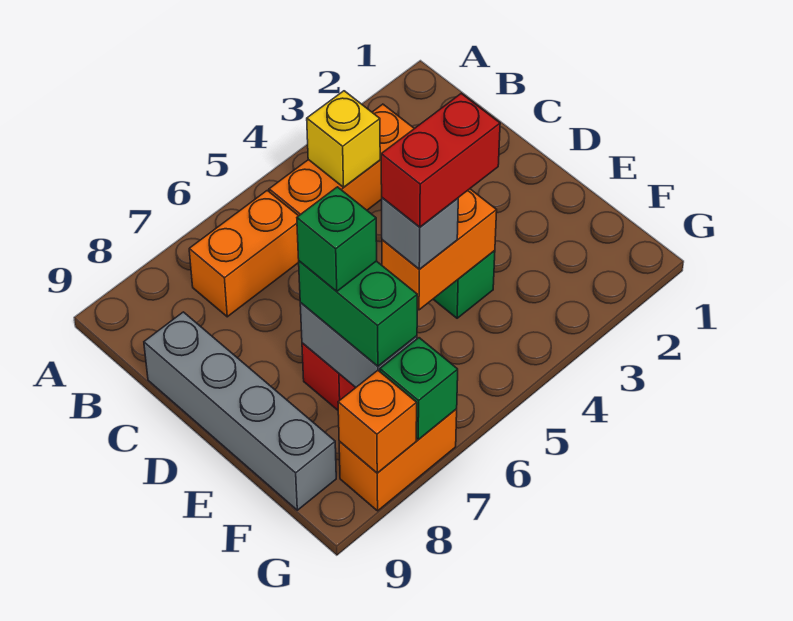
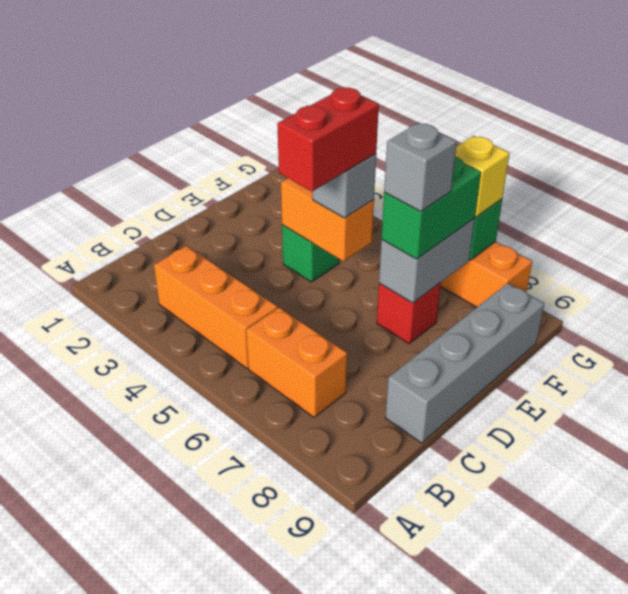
yellow brick B4 level 2 -> yellow brick G7 level 3
red brick E4:E5 level 4 -> red brick D5:E5 level 4
green brick E7 level 4 -> grey brick E7 level 4
orange brick G8 level 2 -> none

